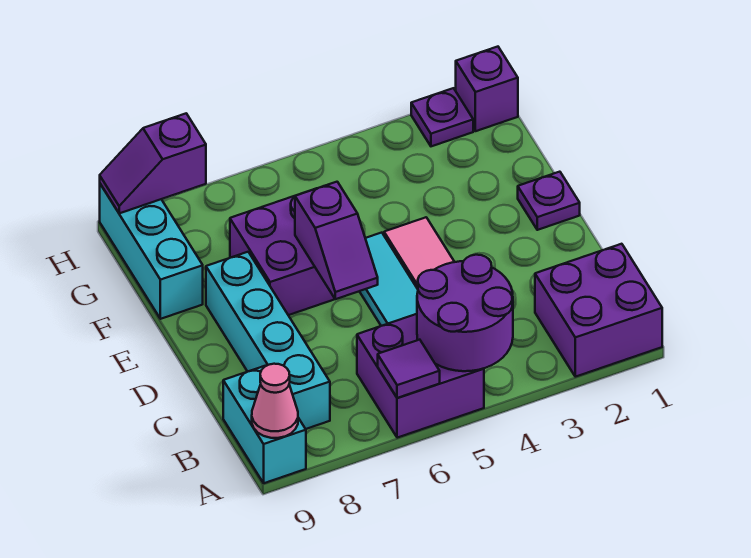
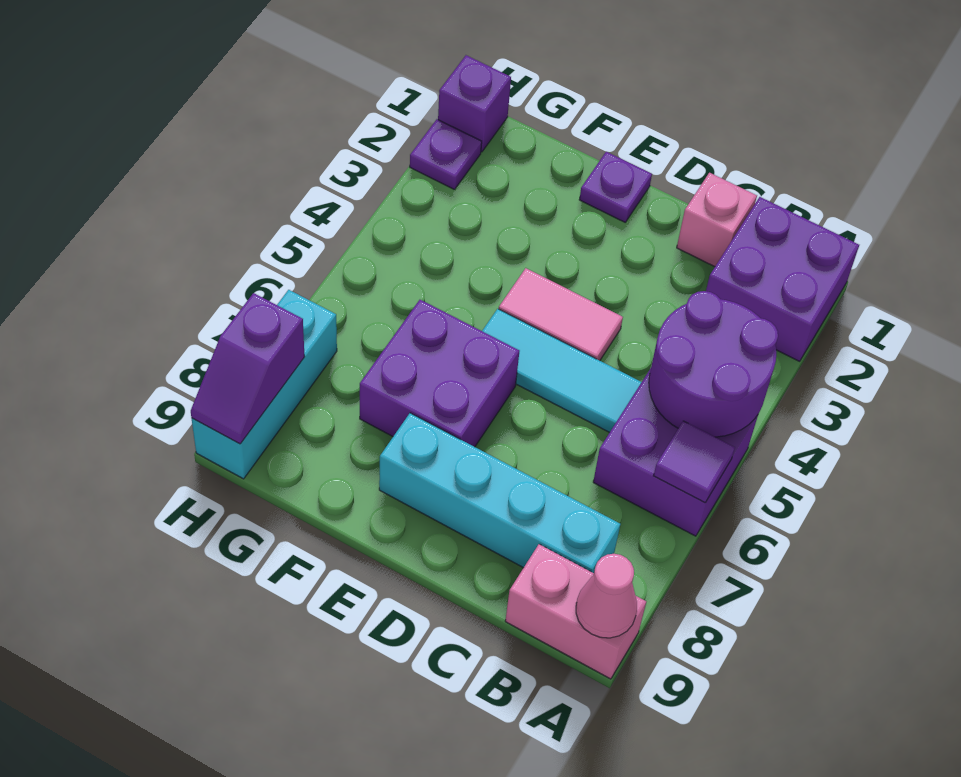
cyan brick A9:B9 level 1 -> pink brick A9:B9 level 1
none -> pink brick C1 level 1
purple slope D6:E6 level 2 top E -> none
cyan brick F9:H9 level 1 -> cyan brick H7:H9 level 1

